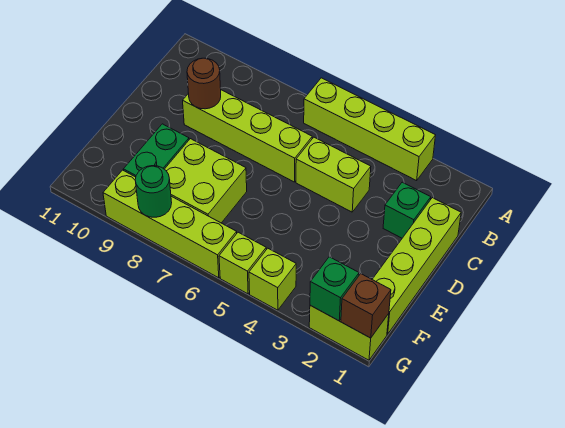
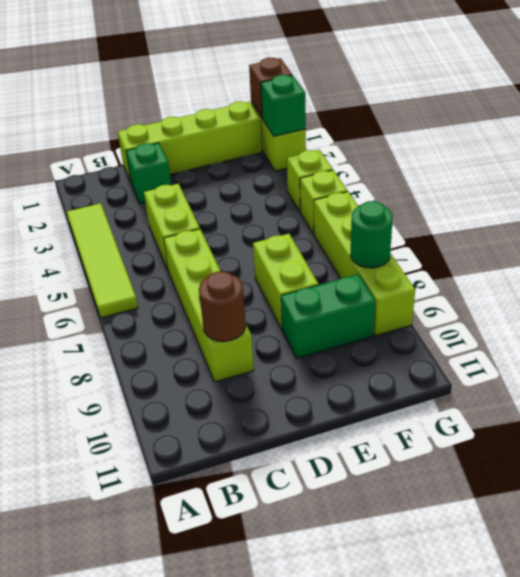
lime brick A3:A6 level 1 -> lime tile A3:A6 level 1
lime brick E7:F8 level 1 -> lime brick E7:E8 level 1

